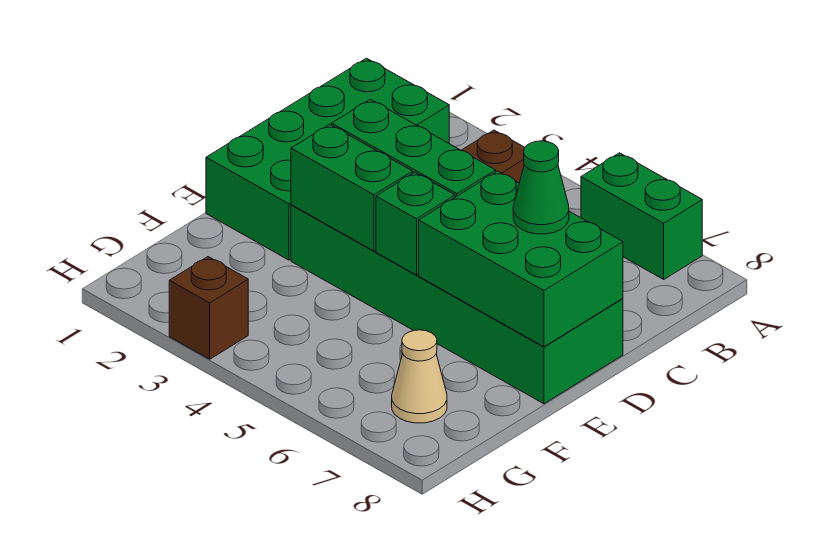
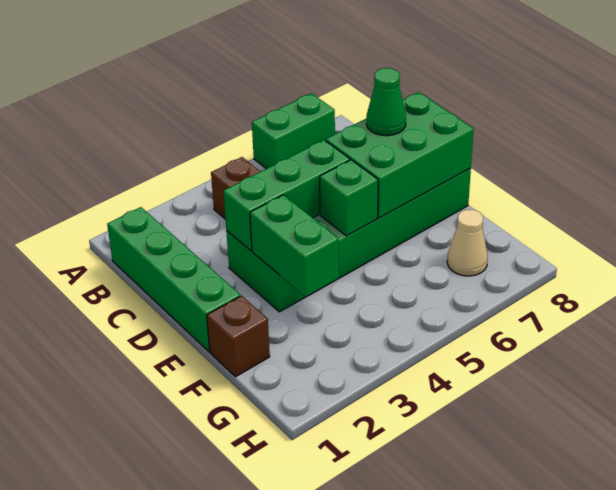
green brick B1:E2 level 1 -> green brick B1:E1 level 1
green brick E3:E4 level 2 -> green brick E3:F3 level 2
brown brick H3 level 1 -> brown brick F1 level 1

